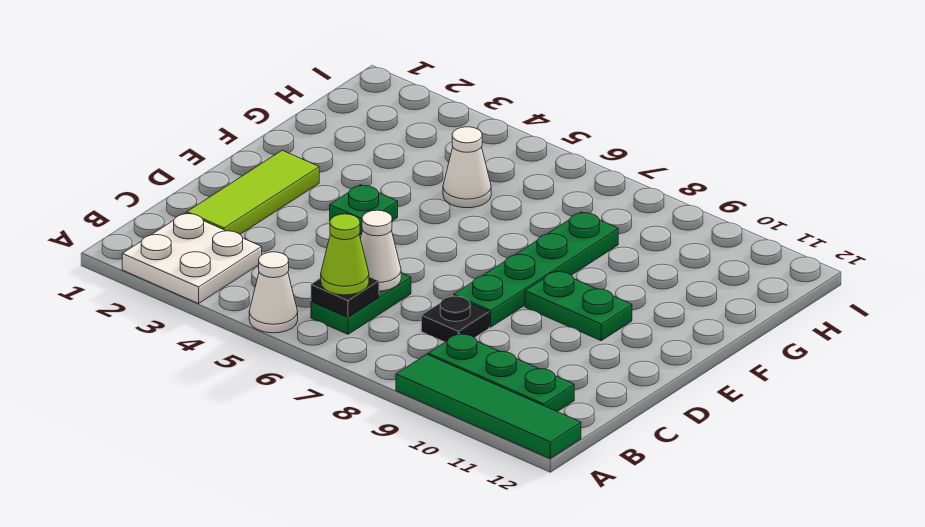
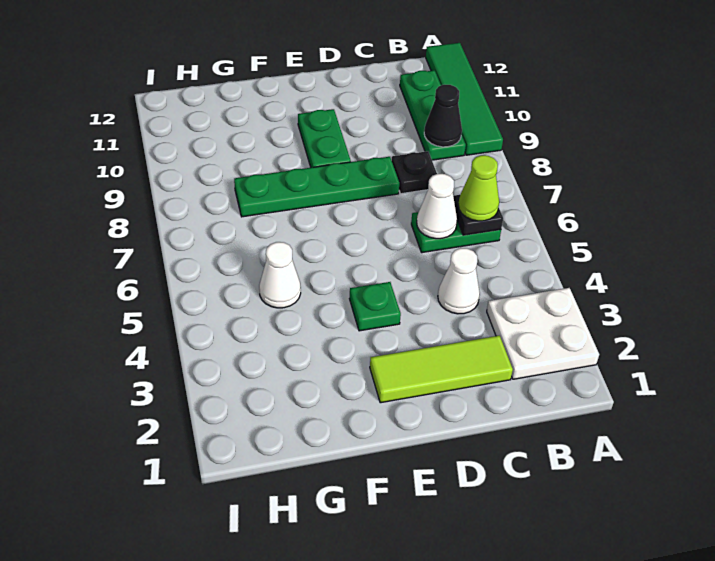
white cone A5 level 1 -> white cone C4 level 1
none -> black cone B9 level 2

